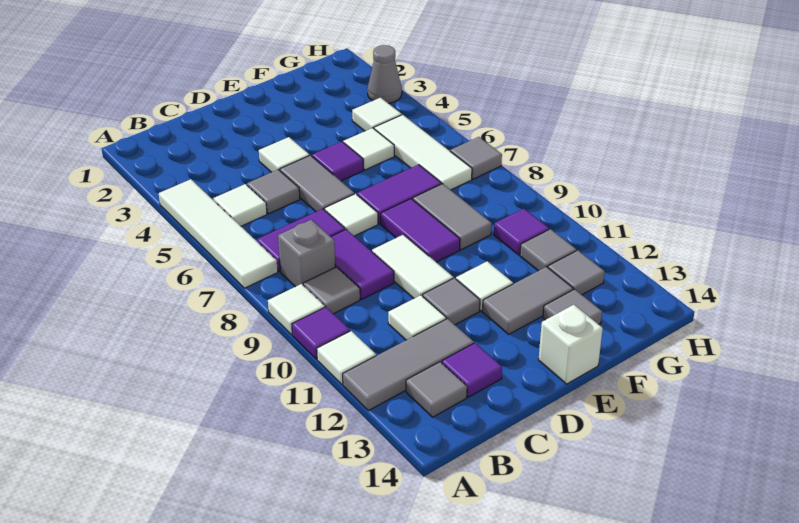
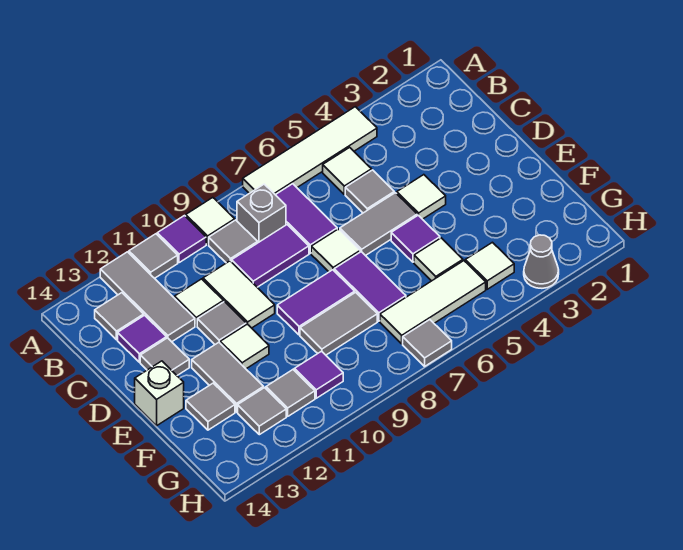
white tile A11 level 1 -> grey tile A11 level 1
white tile D9:D10 level 1 -> white tile C10:D10 level 1
none -> grey tile D13 level 1

